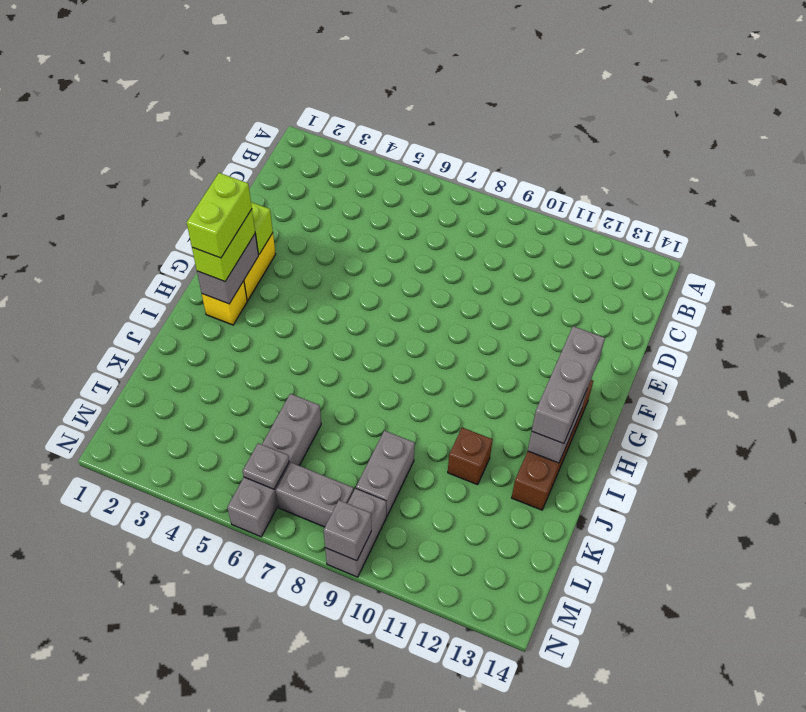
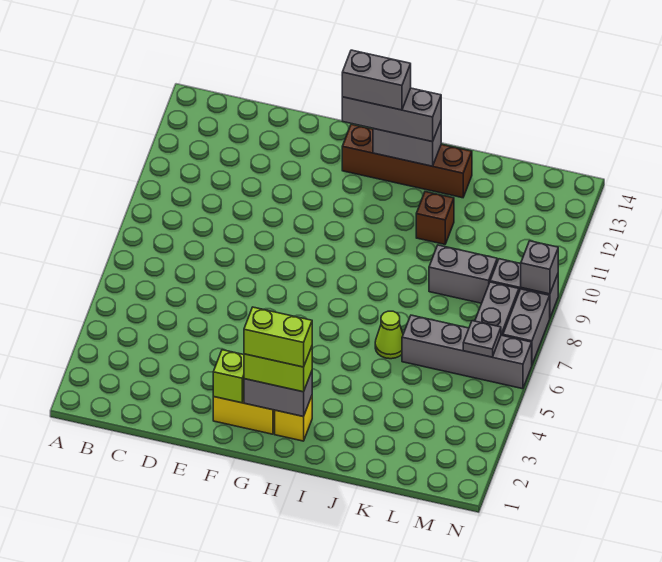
none -> grey brick G13:H13 level 4
none -> lime cone J6 level 1
none -> grey brick N7:N8 level 1

